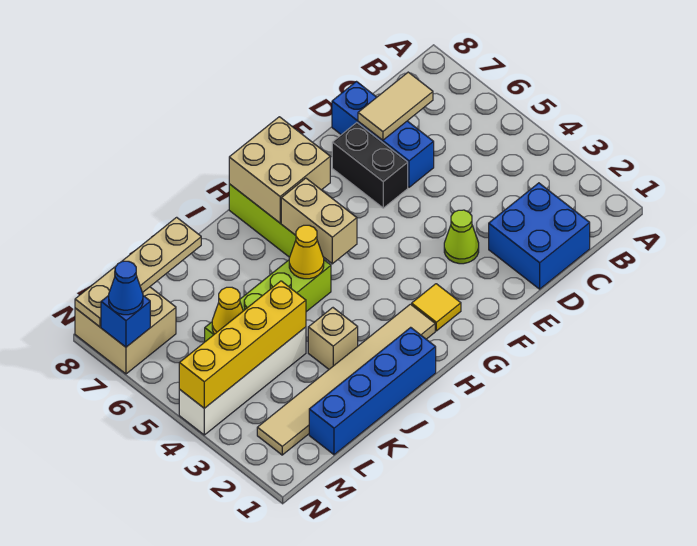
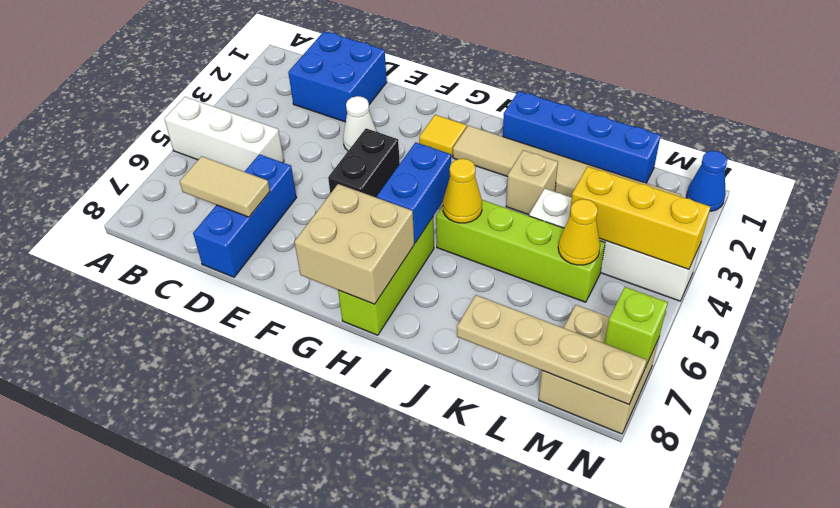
none -> white brick A5:C5 level 1
lime cone E3 level 1 -> white cone E3 level 1
black brick E6:E7 level 1 -> black brick F4:F5 level 1
tan brick H5:H6 level 2 -> blue brick H5:H6 level 2
yellow brick K4:N4 level 2 -> yellow brick L4:N4 level 2
blue brick N7 level 2 -> lime brick N7 level 2
blue cone N7 level 3 -> blue cone N1 level 1

